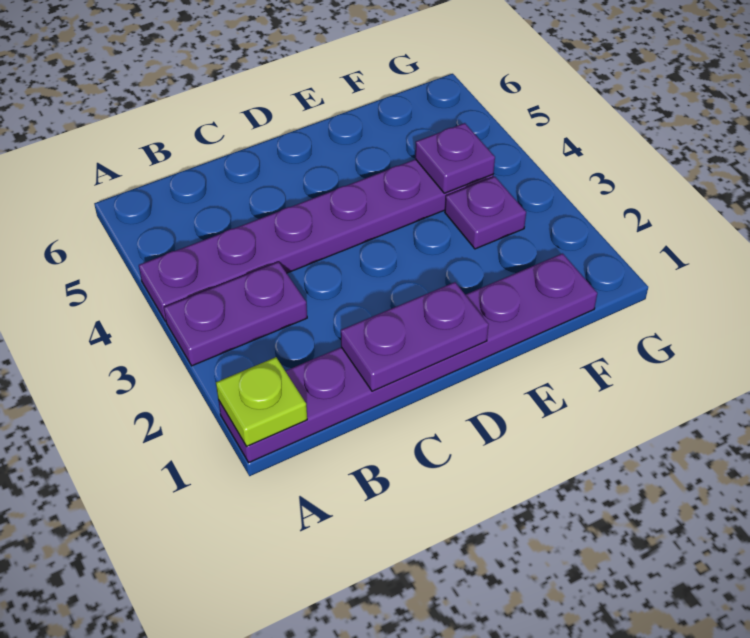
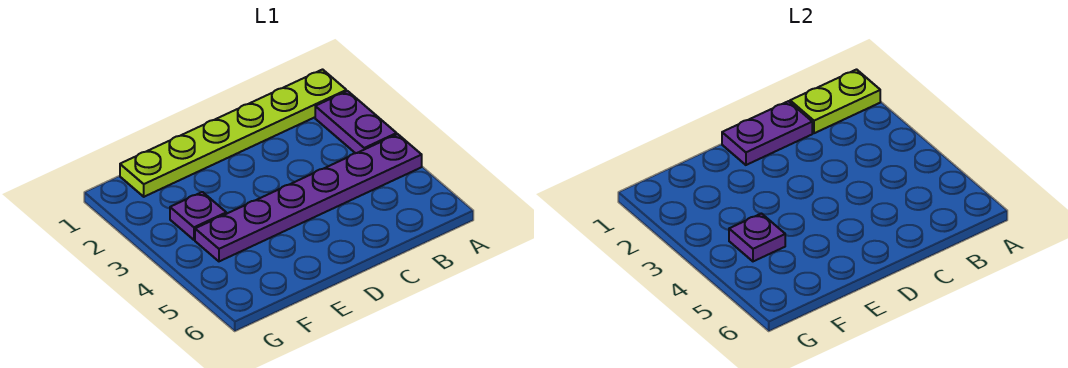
purple plate A1:F1 level 1 -> lime plate A1:F1 level 1
lime plate A1 level 2 -> lime plate A1:B1 level 2
purple plate A3:B3 level 1 -> purple plate A2:A3 level 1

